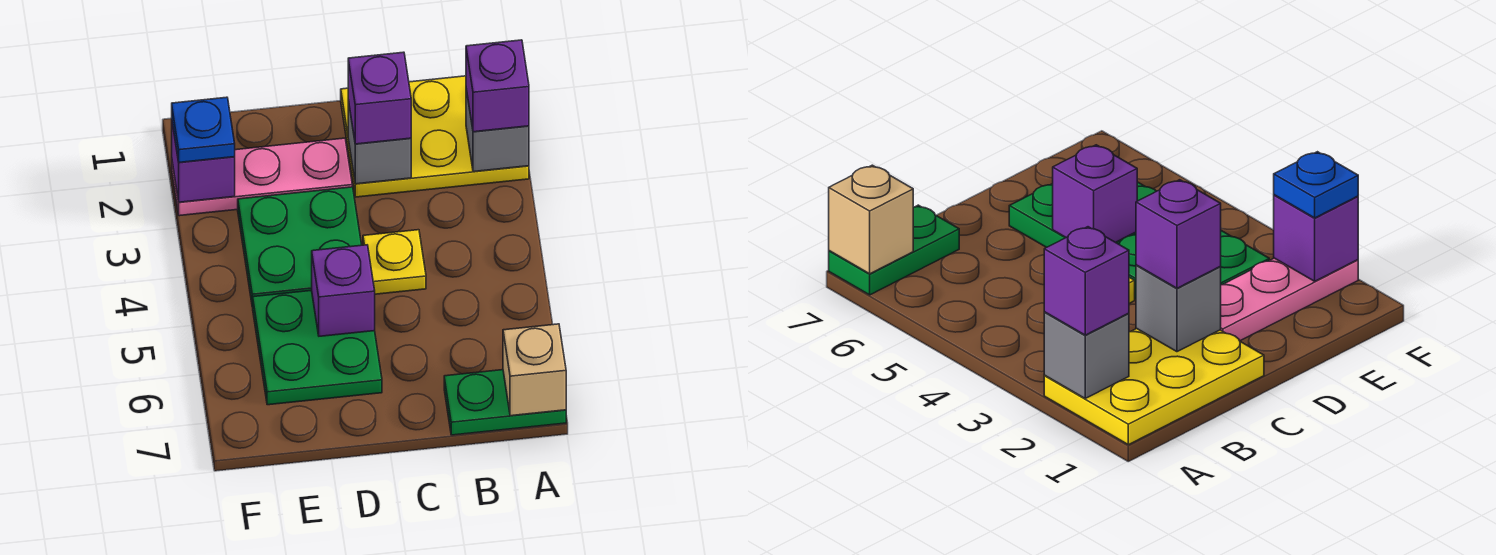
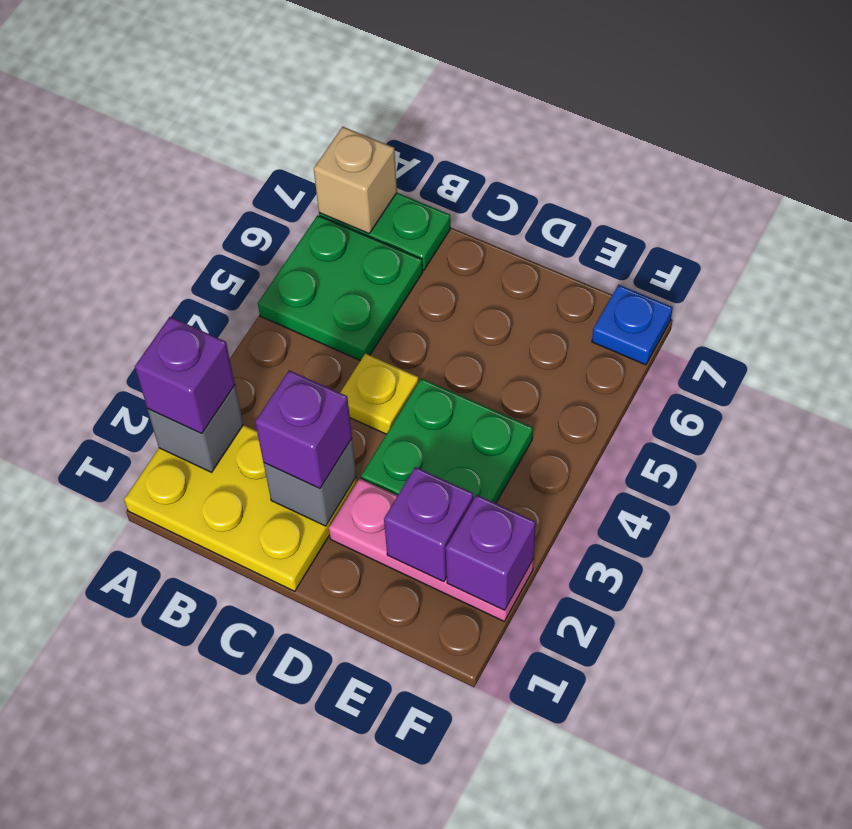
green plate D5:E6 level 1 -> green plate A5:B6 level 1
purple brick D5 level 2 -> purple brick E2 level 2
blue plate F2 level 3 -> blue plate F7 level 1

